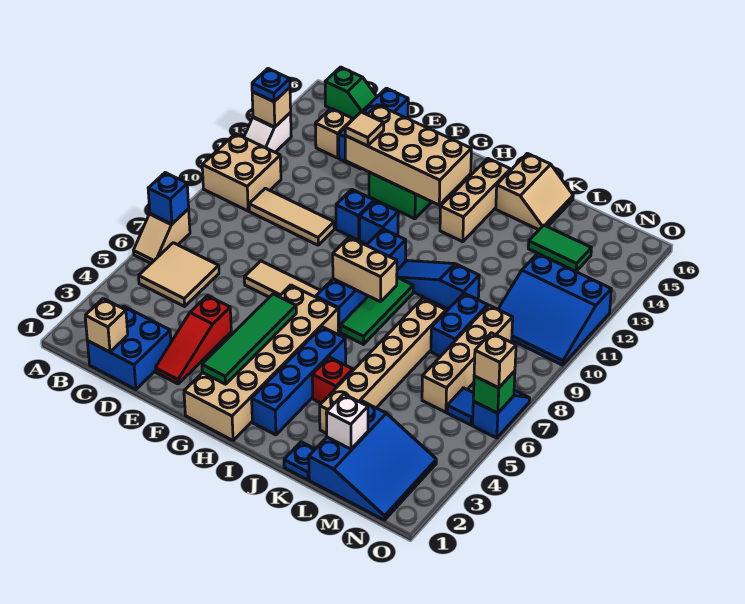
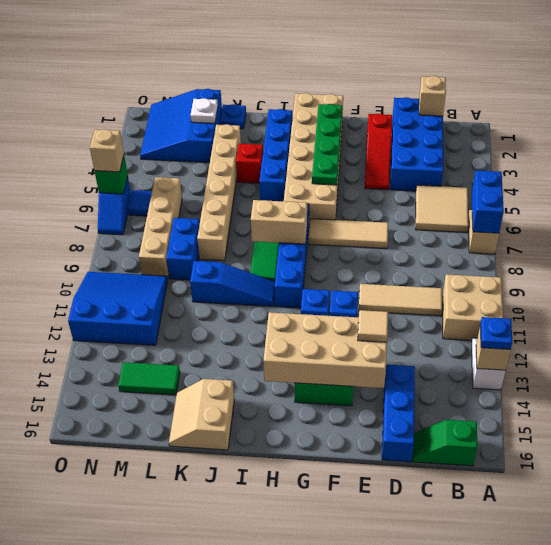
blue brick A7 level 2 -> blue brick A6:A7 level 2
blue brick C1:D2 level 1 -> blue brick C1:D4 level 1
tan brick C14 level 1 -> none
red slope E2:E4 level 1 top 4 -> red slope E2:E4 level 1 top 2
green tile G2:G5 level 2 -> green plate G2:G5 level 2
tan brick I13:I15 level 1 -> none
white brick L2 level 2 -> white plate L2 level 2

